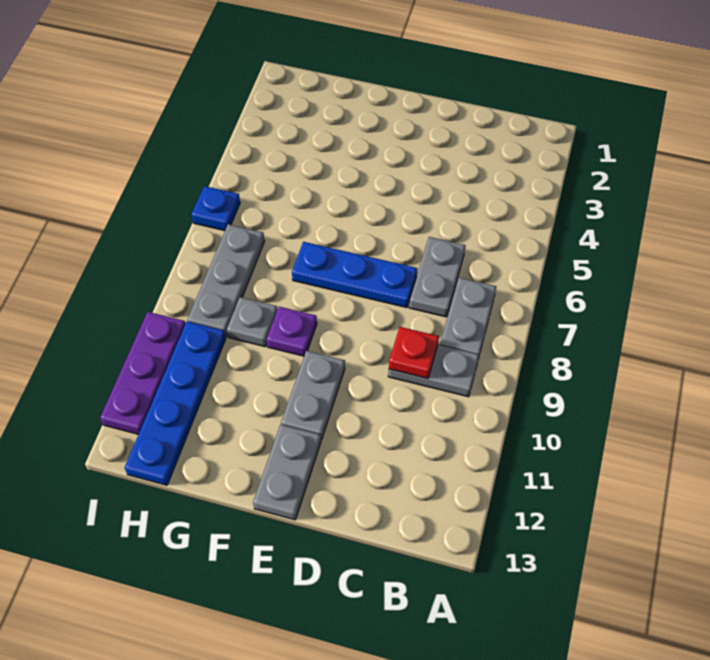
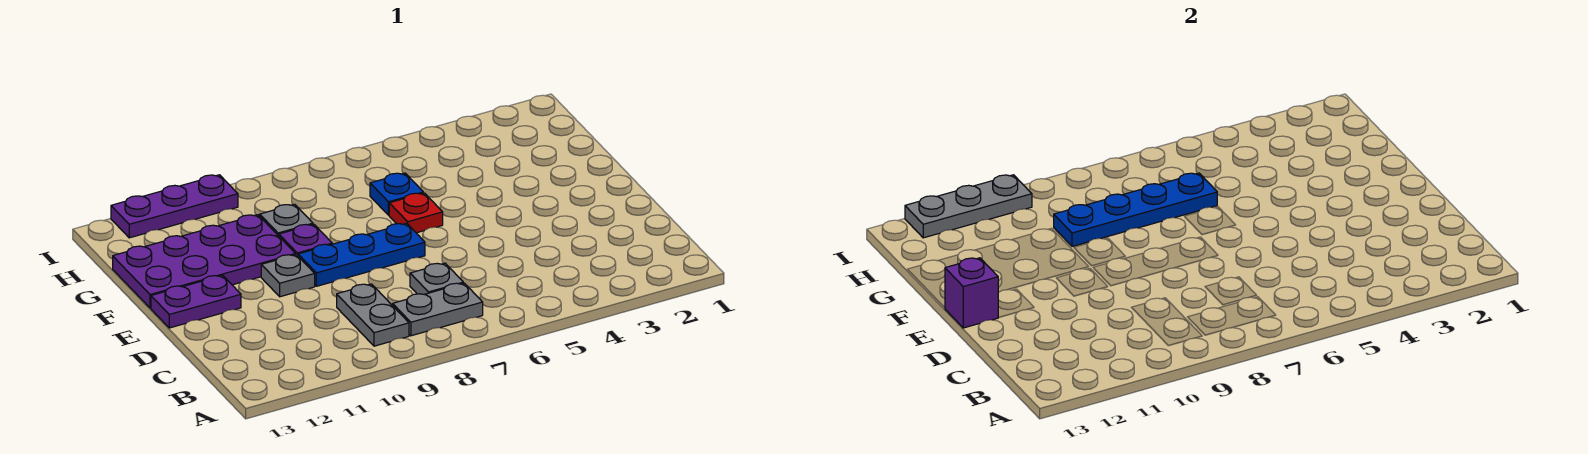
grey plate C6:C7 level 1 -> grey plate C7 level 1
red plate C9 level 2 -> red plate F6 level 1
blue plate D7:F7 level 1 -> blue plate E7:E9 level 1
grey plate E10:E11 level 1 -> grey plate E10 level 1
grey plate E12:E13 level 1 -> purple plate E12:E13 level 1
none -> purple brick E13 level 2
none -> purple plate F10:G13 level 1
grey plate H7:H9 level 1 -> grey plate I10:I12 level 2
blue plate H10:H13 level 1 -> blue plate G6:G9 level 2
blue plate I6 level 1 -> blue plate G6 level 1

